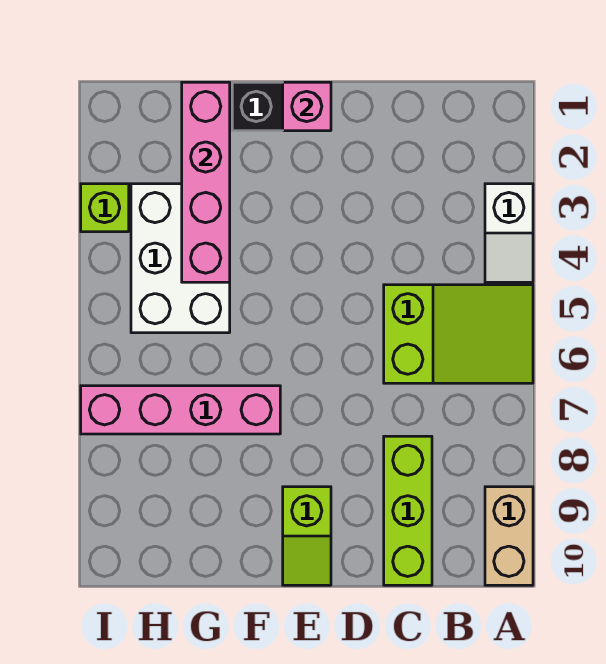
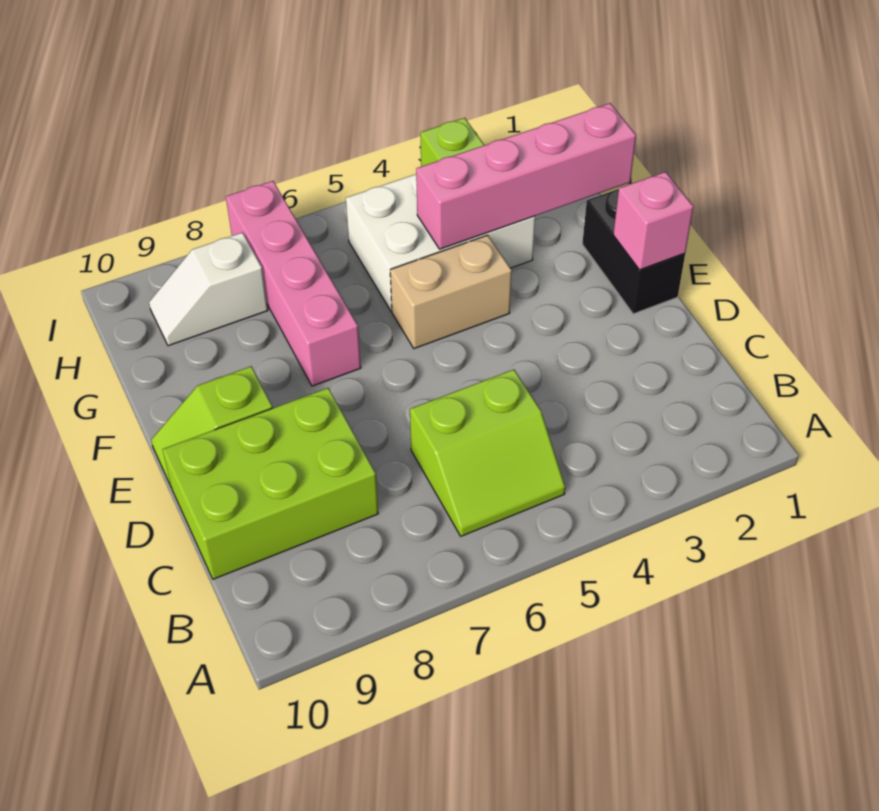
white slope A3:A4 level 1 top 3 -> white slope H8:H9 level 1 top 8
lime slope A5:C6 level 1 top C -> lime slope B5:C6 level 1 top C
tan brick A9:A10 level 1 -> tan brick F4:F5 level 1
lime brick C8:C10 level 1 -> lime brick C8:D10 level 1

